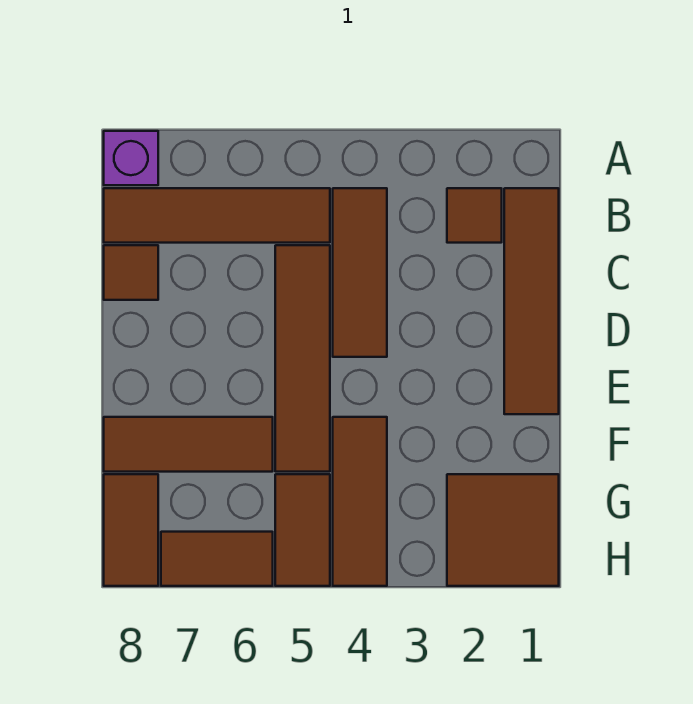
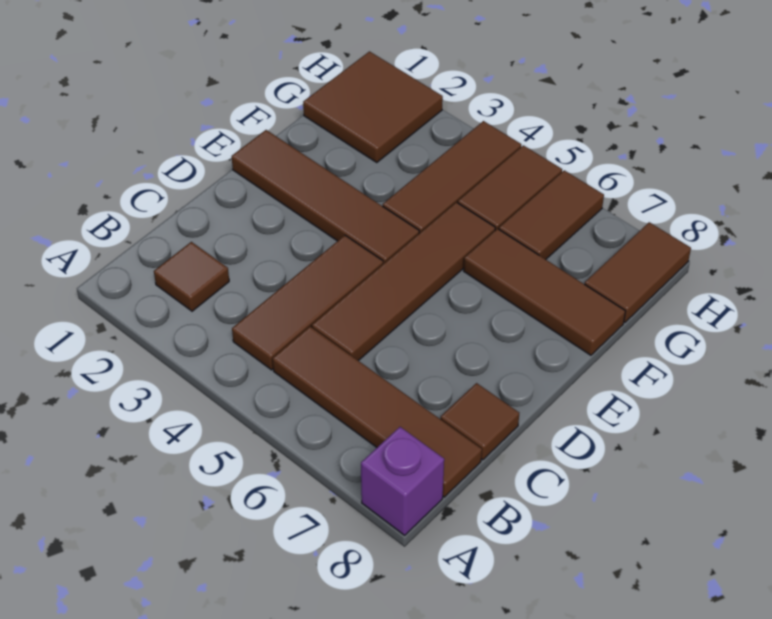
brown tile B1:E1 level 1 -> brown tile E1:E4 level 1
brown tile H6:H7 level 1 -> brown tile G6:H6 level 1

